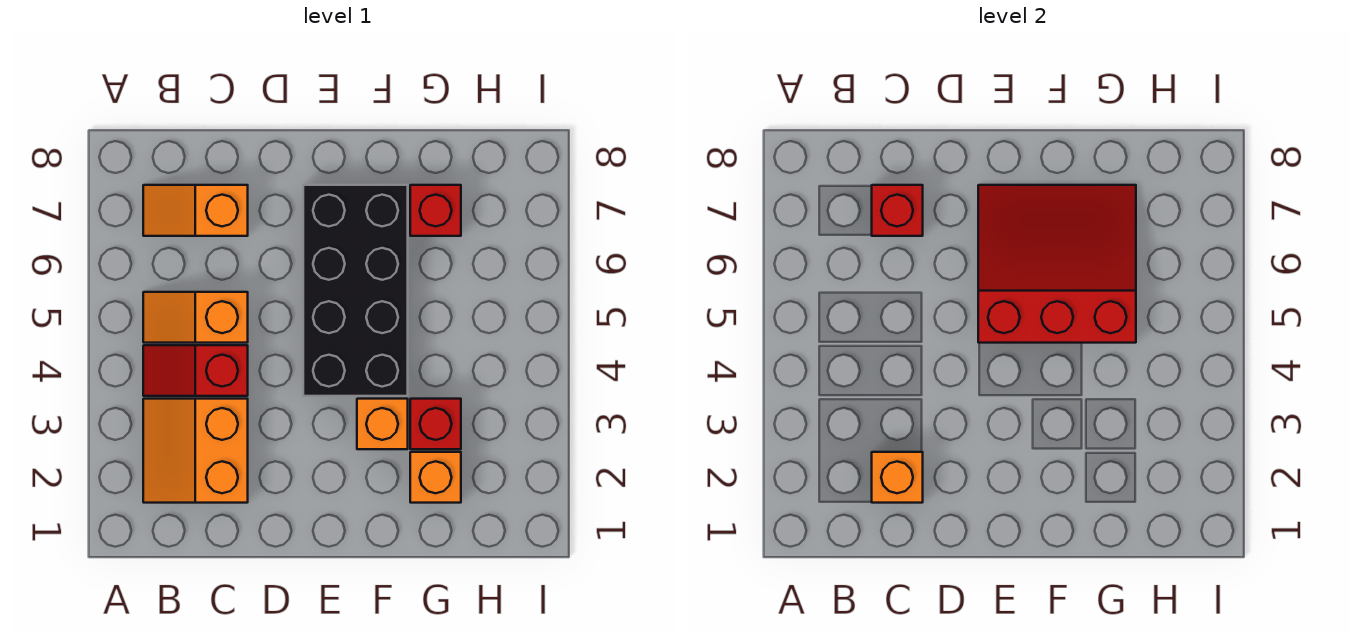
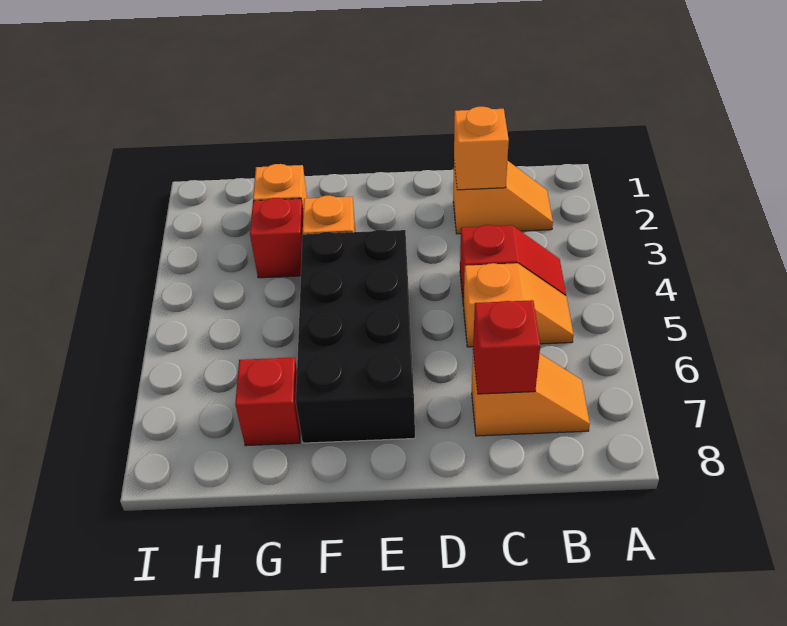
orange slope B2:C3 level 1 top C -> orange slope B2:C2 level 1 top C
red slope E5:G7 level 2 top 5 -> none

